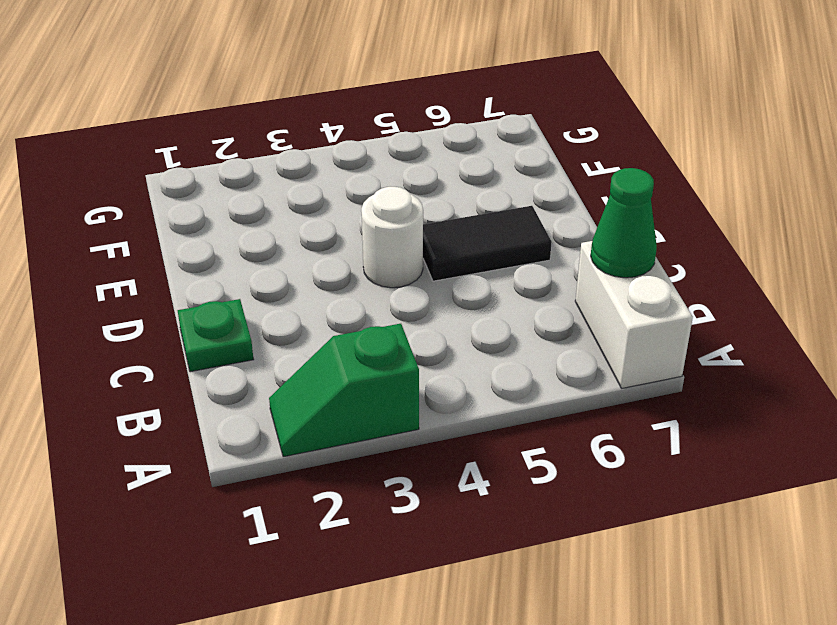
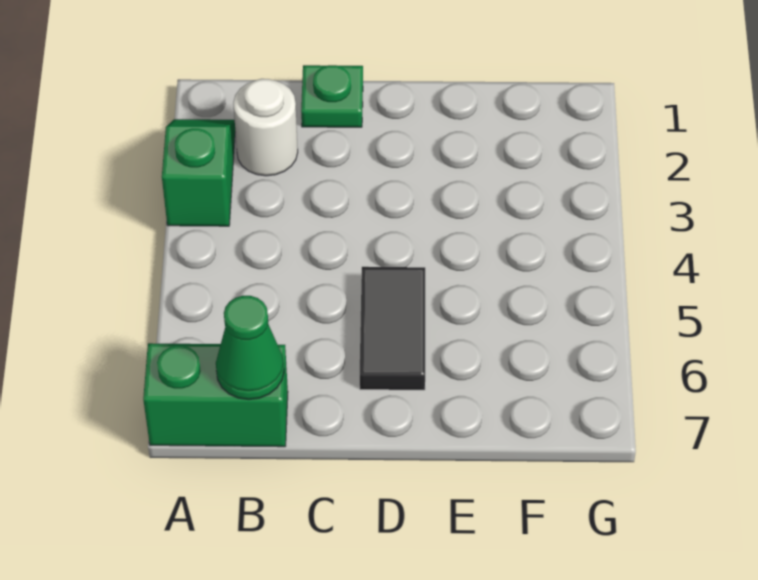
white brick A7:B7 level 1 -> green brick A7:B7 level 1
white round brick D4 level 1 -> white round brick B2 level 1

